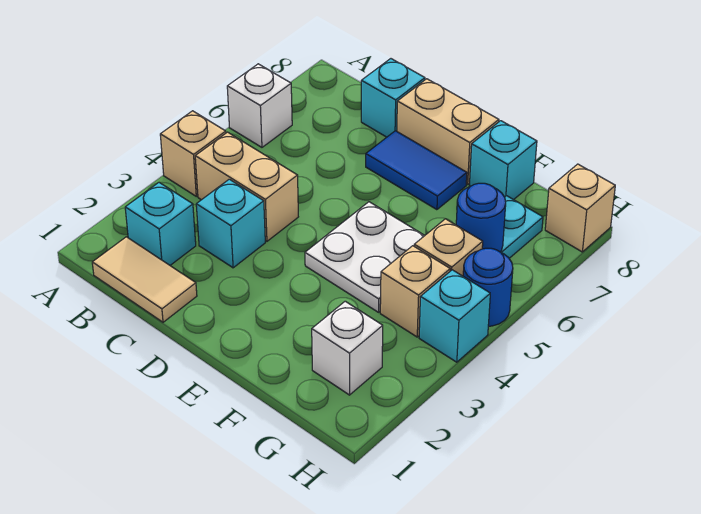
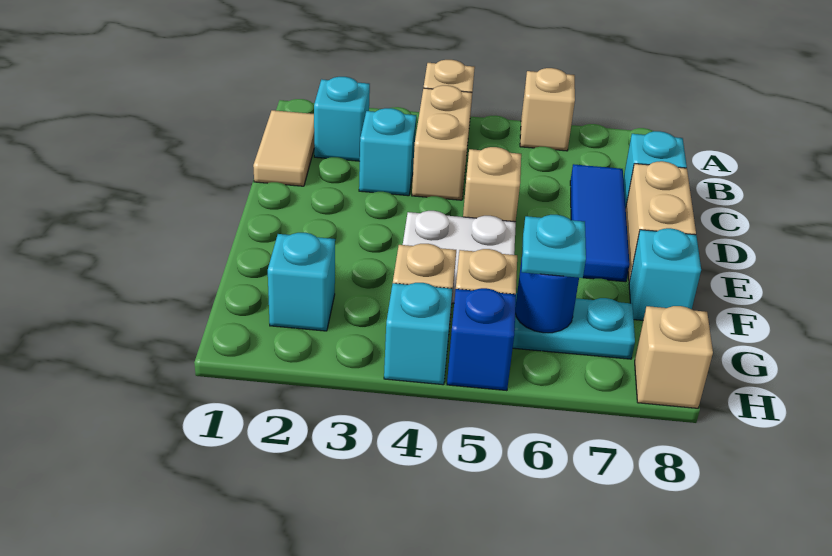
white brick A6 level 1 -> tan brick A6 level 1
none -> tan brick D5 level 1
blue tile D7:E7 level 1 -> blue tile C7:E7 level 1
white brick G2 level 1 -> cyan brick G2 level 1
none -> cyan plate G6 level 3
blue round brick H5 level 1 -> blue brick H5 level 1

